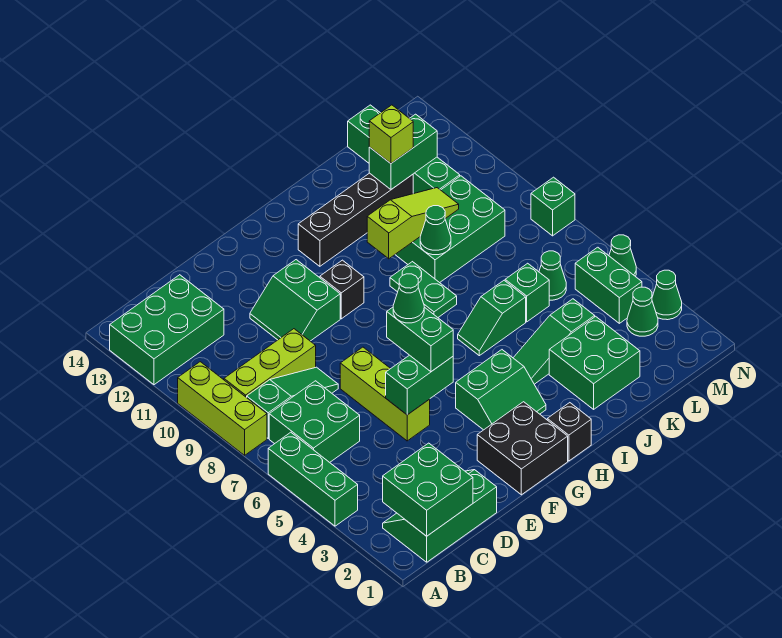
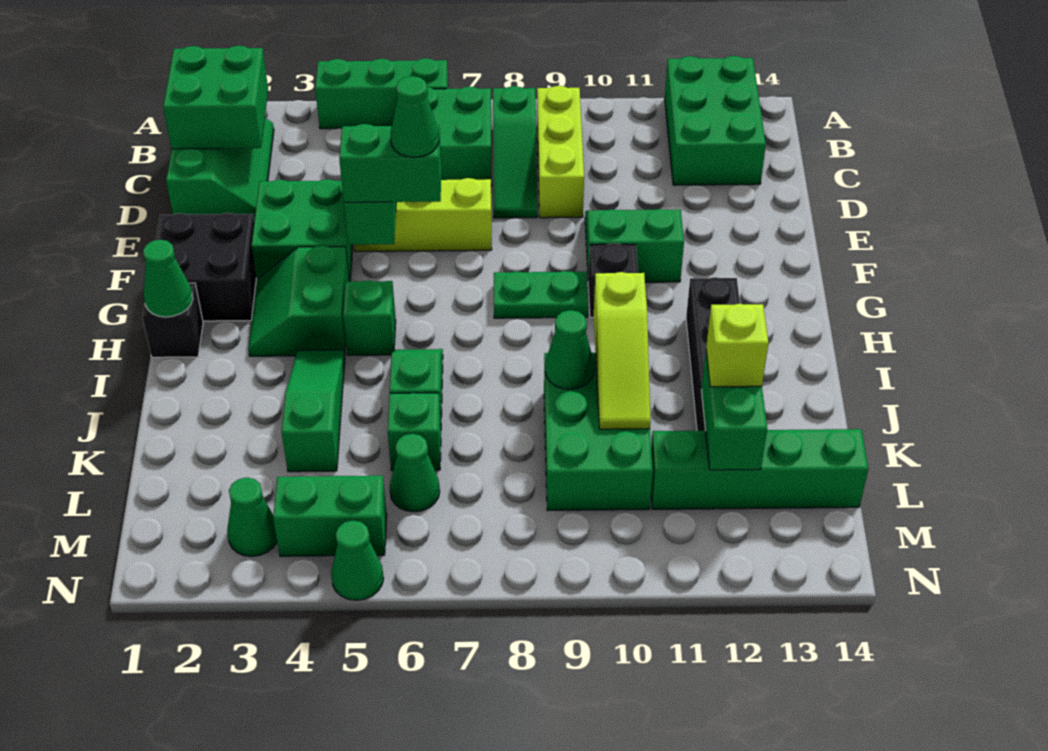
lime brick A8:A10 level 1 -> none
green plate I8:I9 level 1 -> green plate G8:G9 level 1
green brick J2:K3 level 1 -> green brick E3:F4 level 1
green cone N3 level 1 -> green cone H1 level 2
green brick N8 level 1 -> green brick H5 level 1

